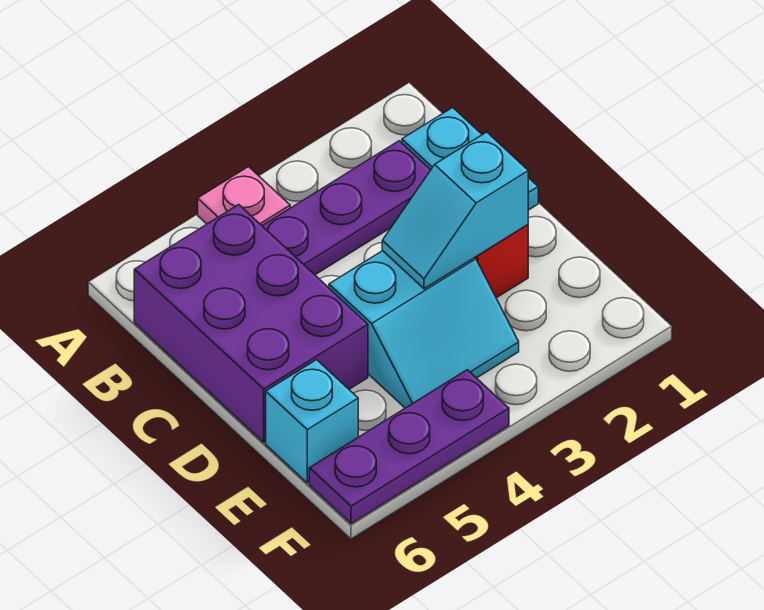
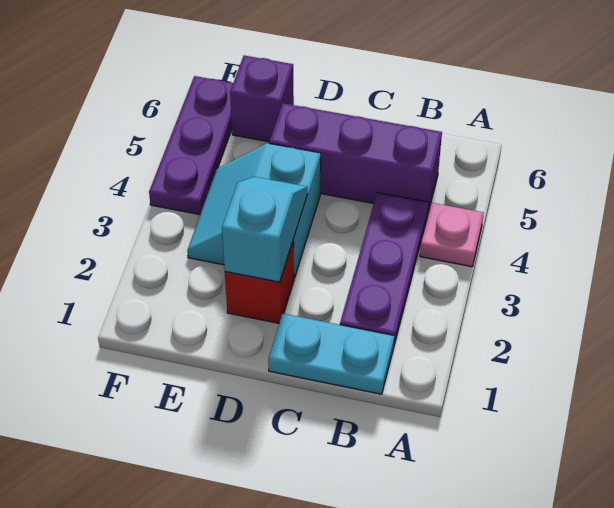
purple brick B5:D6 level 1 -> purple brick B5:D5 level 1
cyan brick E6 level 1 -> purple brick E6 level 1

